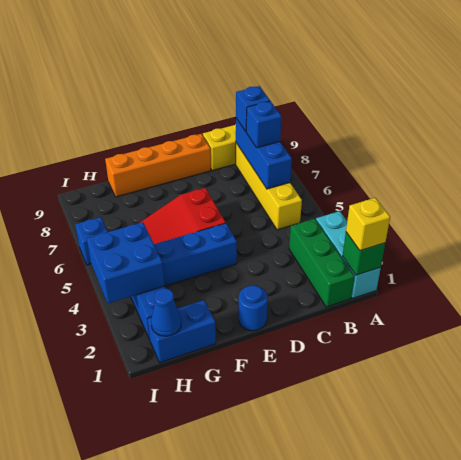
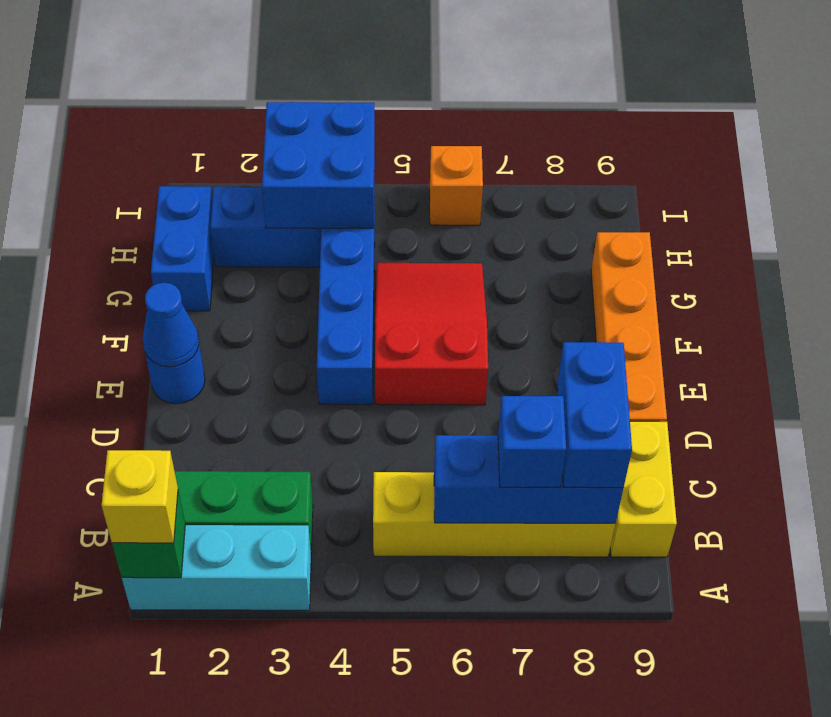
blue brick B8 level 3 -> blue brick B8:C8 level 3
blue cone H1 level 2 -> blue cone E1 level 2
blue brick I6 level 1 -> orange brick I6 level 1

